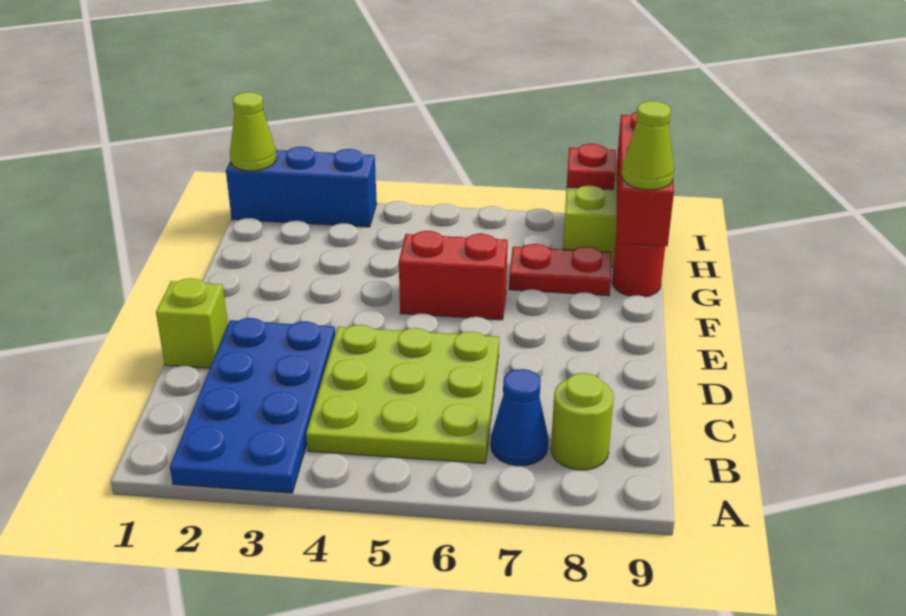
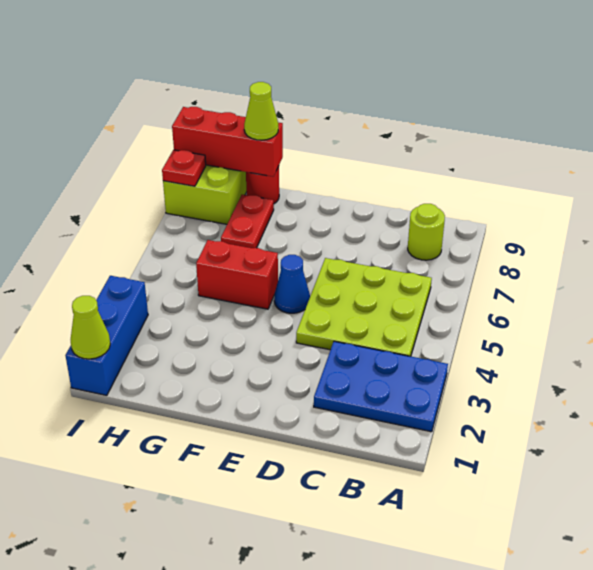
blue plate A2:D3 level 1 -> blue plate A2:C3 level 1
blue cone B7 level 1 -> blue cone E5 level 1
lime brick D1 level 1 -> none
red brick F5:F6 level 1 -> red brick F5:G5 level 1

